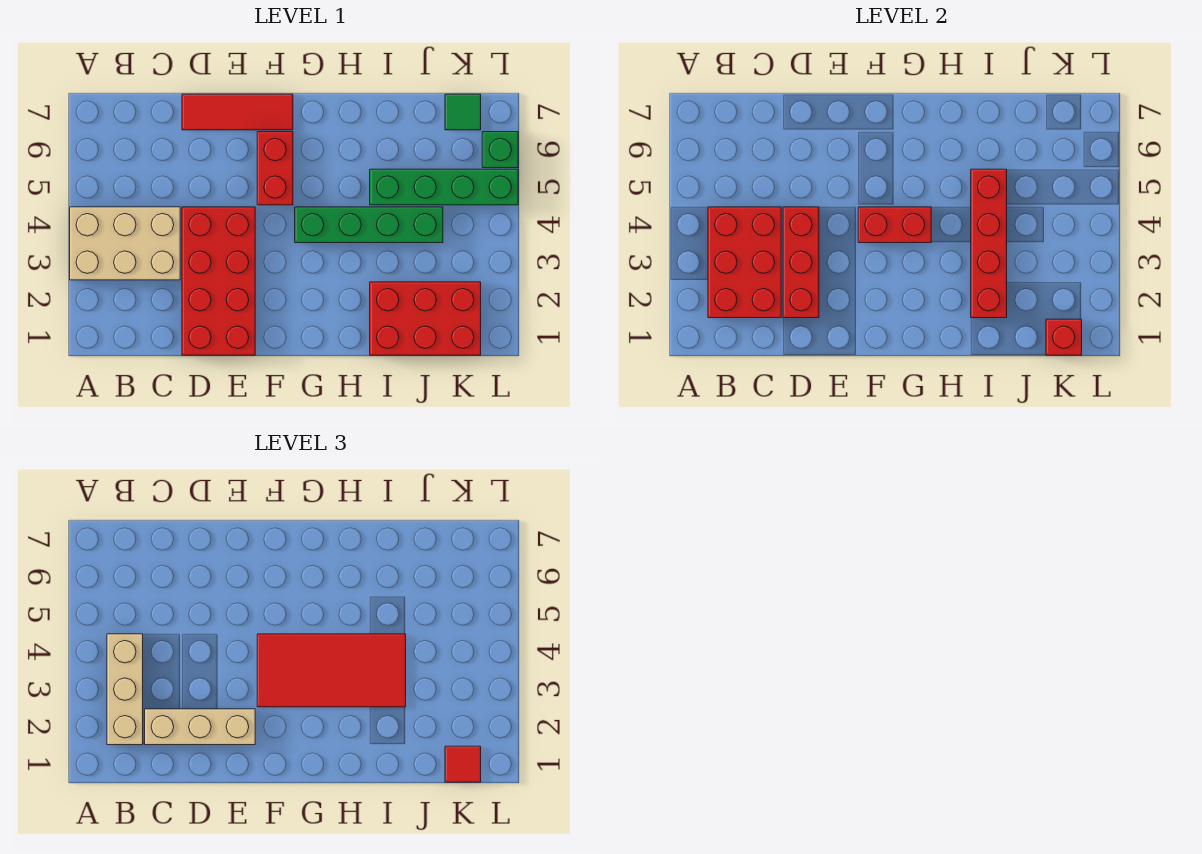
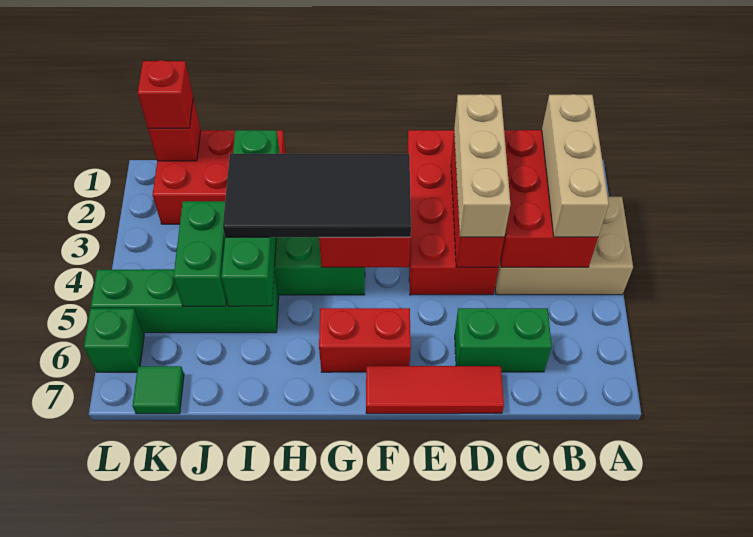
tan brick C2:E2 level 3 -> tan brick D2:D4 level 3
none -> green brick C6:D6 level 1
red tile F3:I4 level 3 -> black tile F3:I4 level 3
red brick F5:F6 level 1 -> red brick F6:G6 level 1
red brick I2:I5 level 2 -> green brick I2:I5 level 2
none -> green brick J4:J5 level 2
red tile K1 level 3 -> red brick K1 level 3

